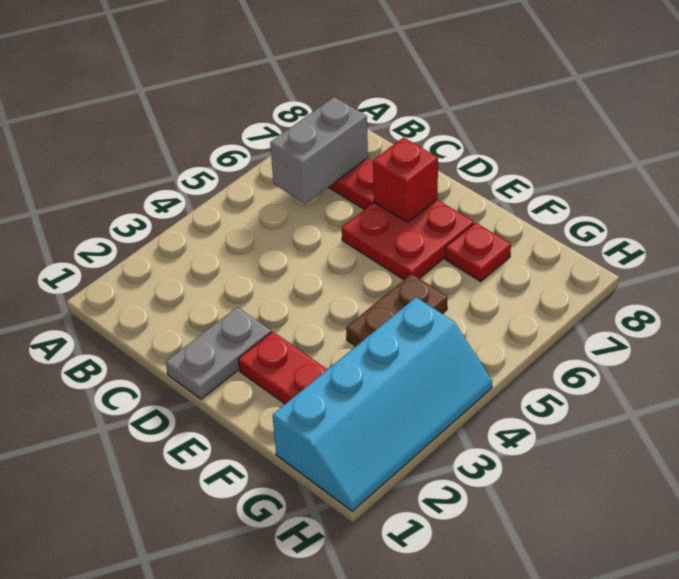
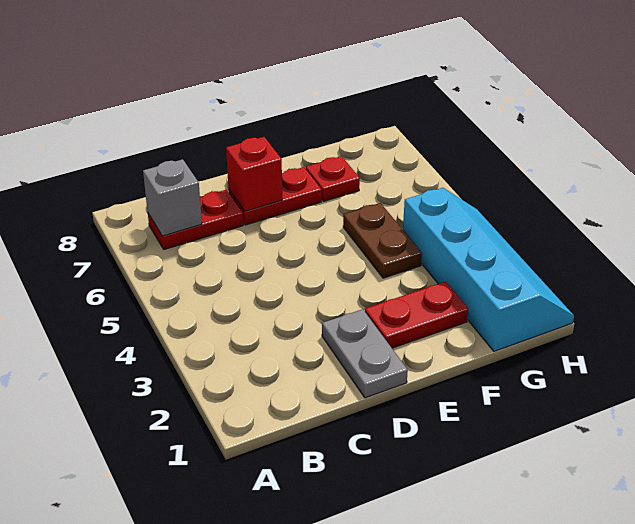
grey brick B6:B7 level 2 -> grey brick B7 level 2
red plate D6:E7 level 1 -> red plate D7:E7 level 1

